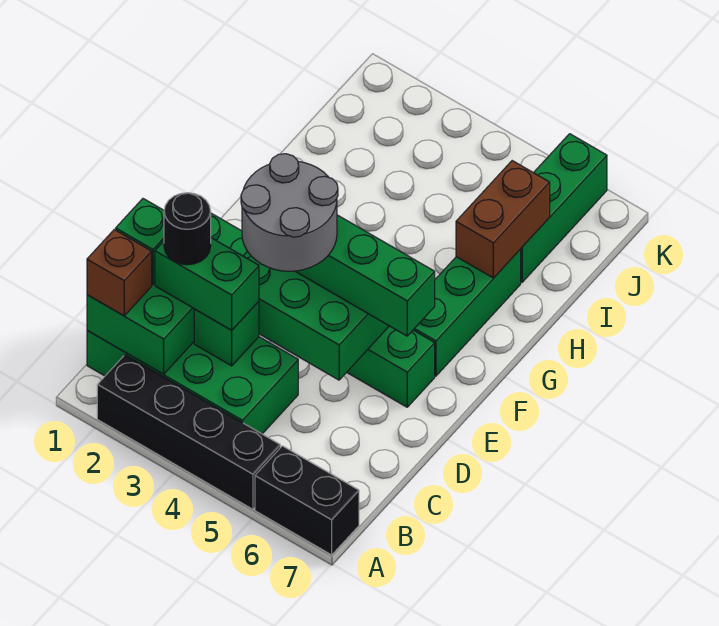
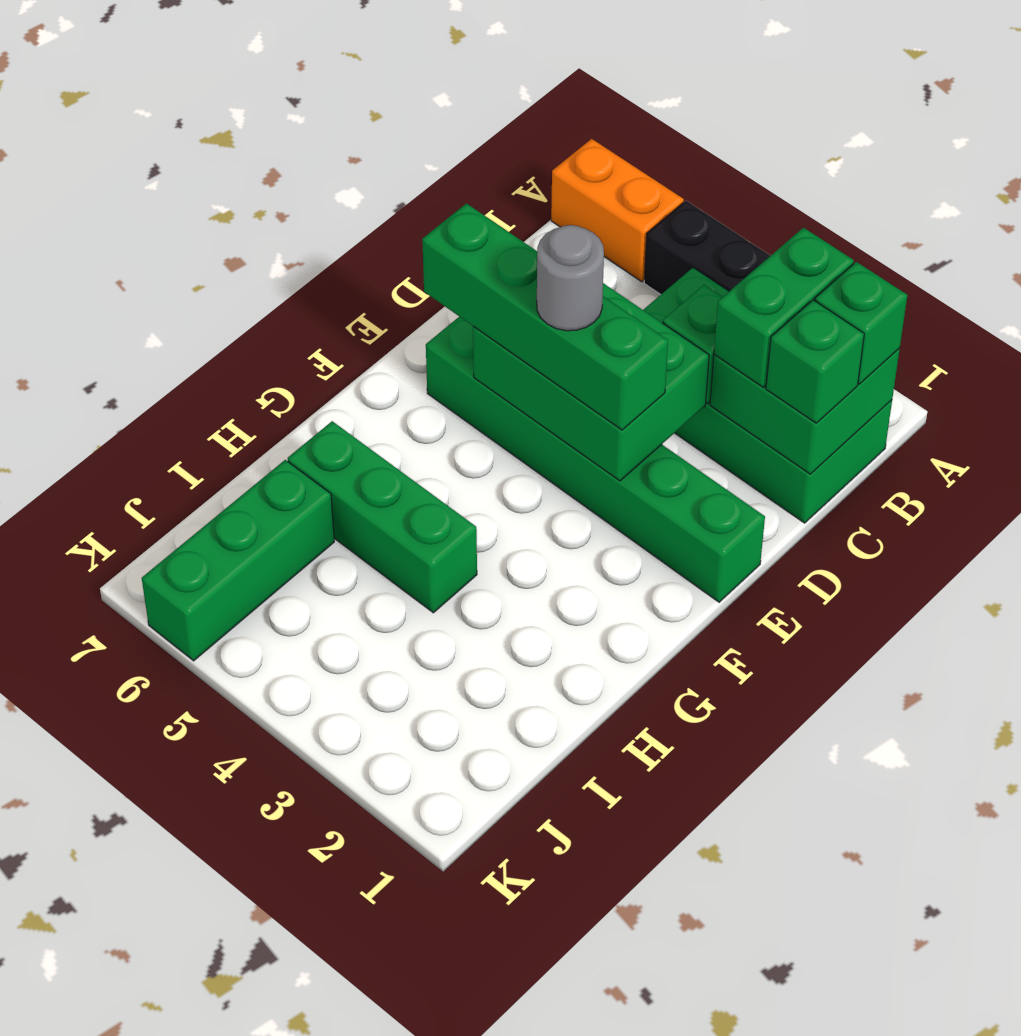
black brick A6:A7 level 1 -> orange brick A6:A7 level 1
brown brick B1 level 3 -> green brick B1 level 3
green brick C2:C3 level 3 -> green brick B2:C2 level 3
black round brick C2 level 4 -> none
grey round brick D3:E4 level 4 -> grey round brick E4 level 4
green brick F6:H6 level 1 -> green brick H4:H6 level 1
brown brick H6:I6 level 2 -> none

